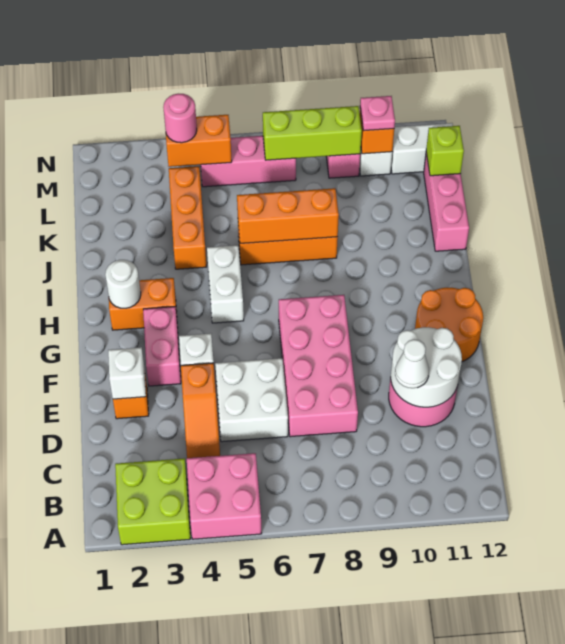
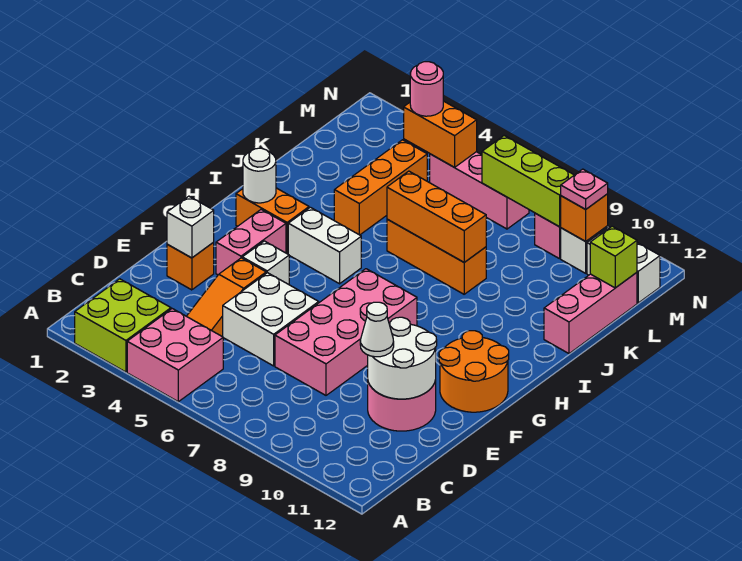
white brick H5:I5 level 1 -> white brick H4:H5 level 1

